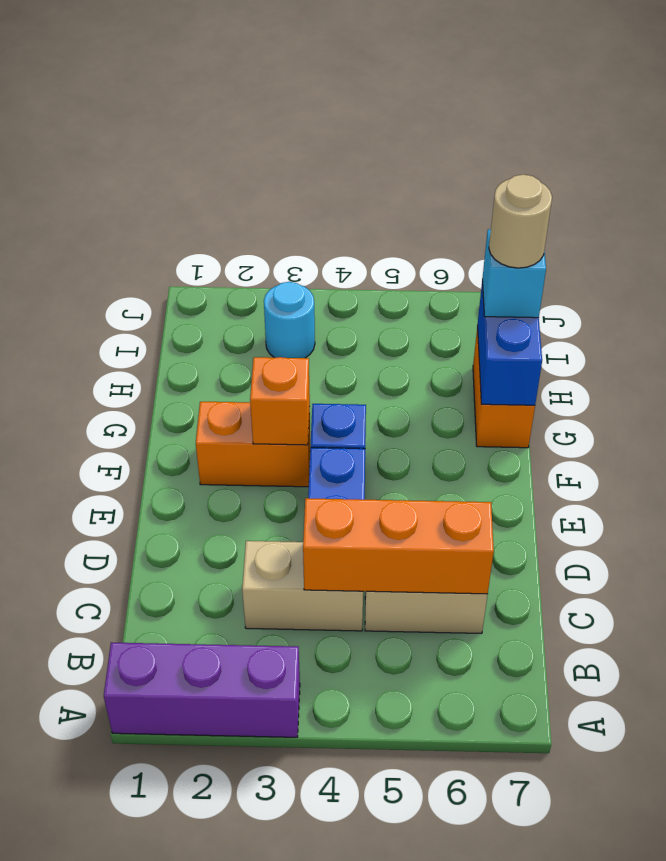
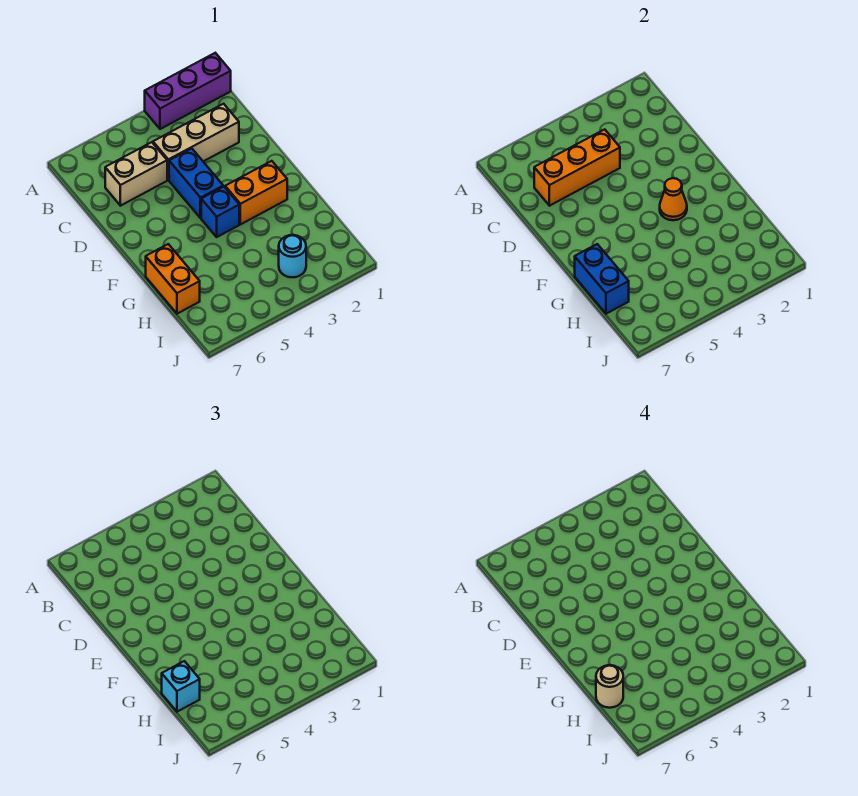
tan brick C3:C4 level 1 -> tan brick C2:C4 level 1
orange brick F3 level 2 -> orange cone F3 level 2

